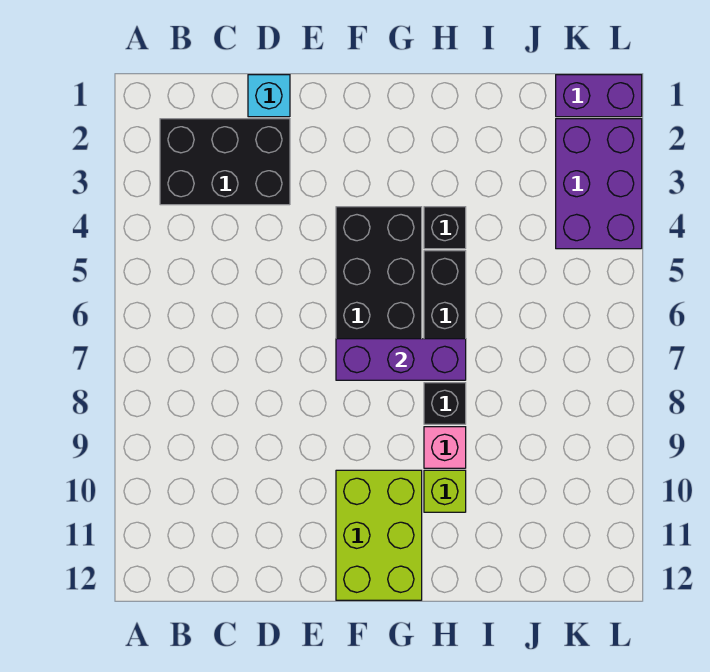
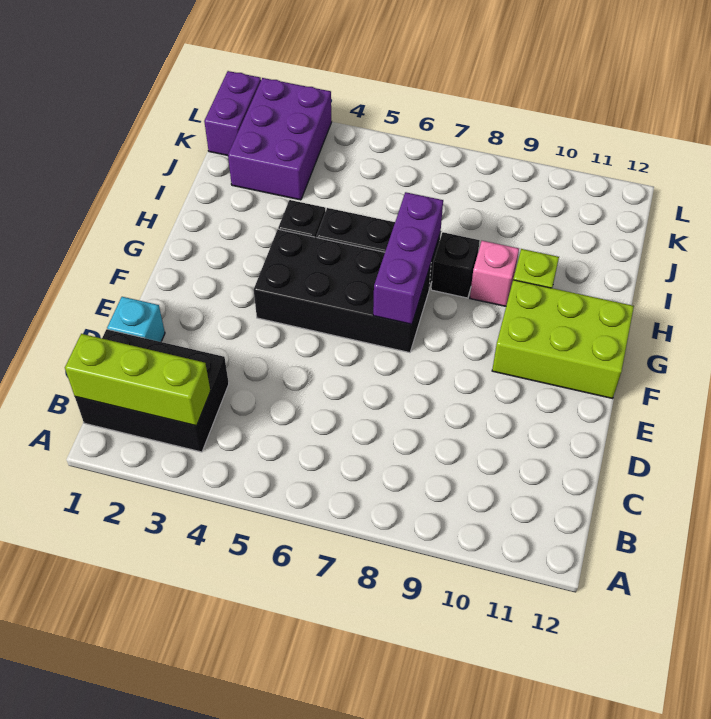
none -> lime brick B1:B3 level 2
black brick B2:D3 level 1 -> black brick B1:C3 level 1
purple brick K2:L4 level 1 -> purple brick J2:L3 level 1

